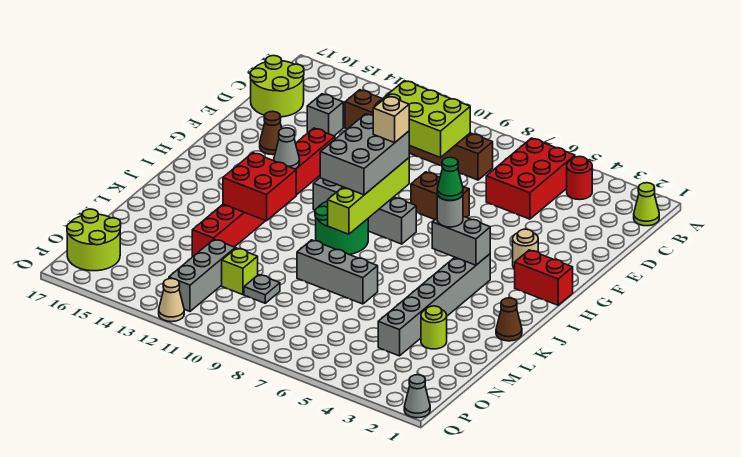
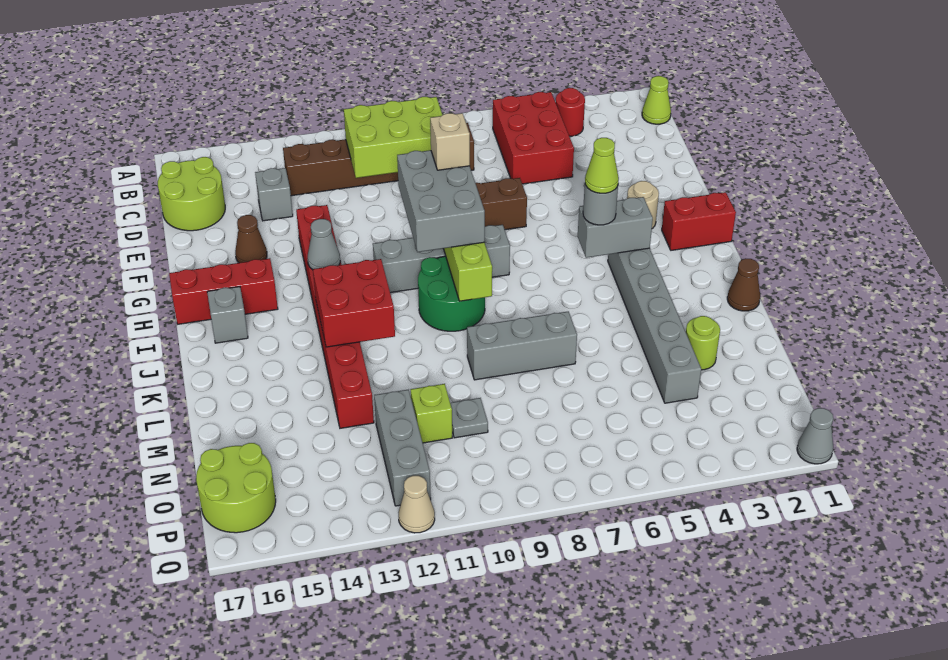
none -> red brick H15:H17 level 1
green cone I5 level 4 -> lime cone I5 level 4
none -> grey brick I16 level 1

